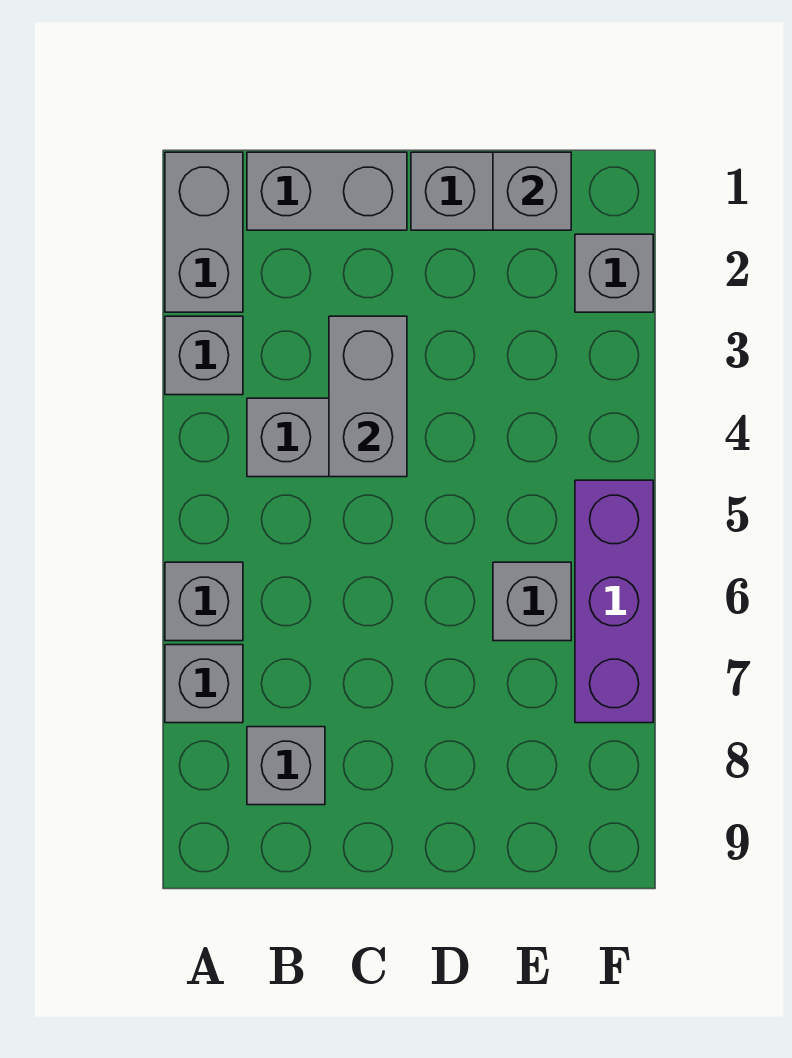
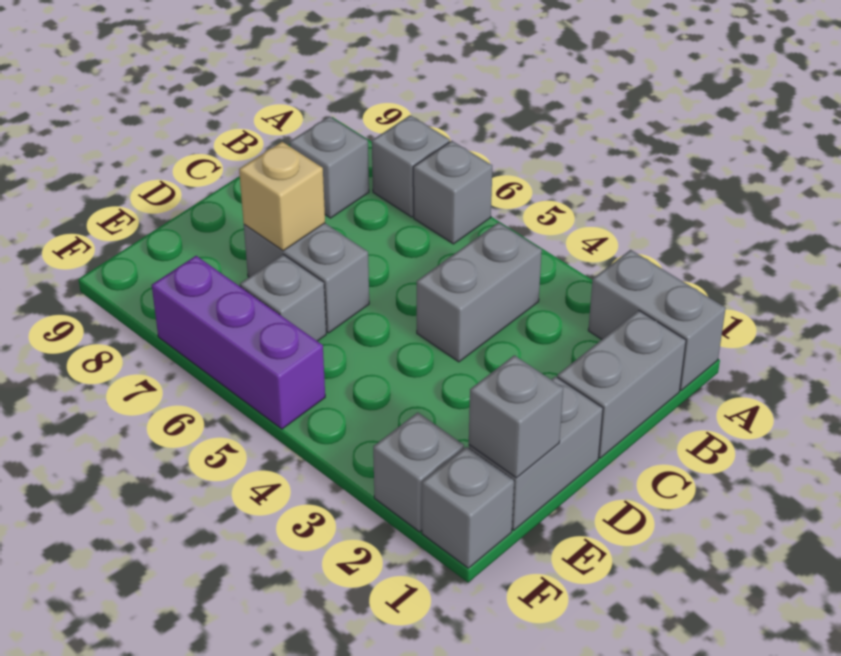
grey brick A3 level 1 -> grey brick F1 level 1
grey brick C3:C4 level 2 -> grey brick D6:D7 level 1
none -> tan brick D7 level 2

